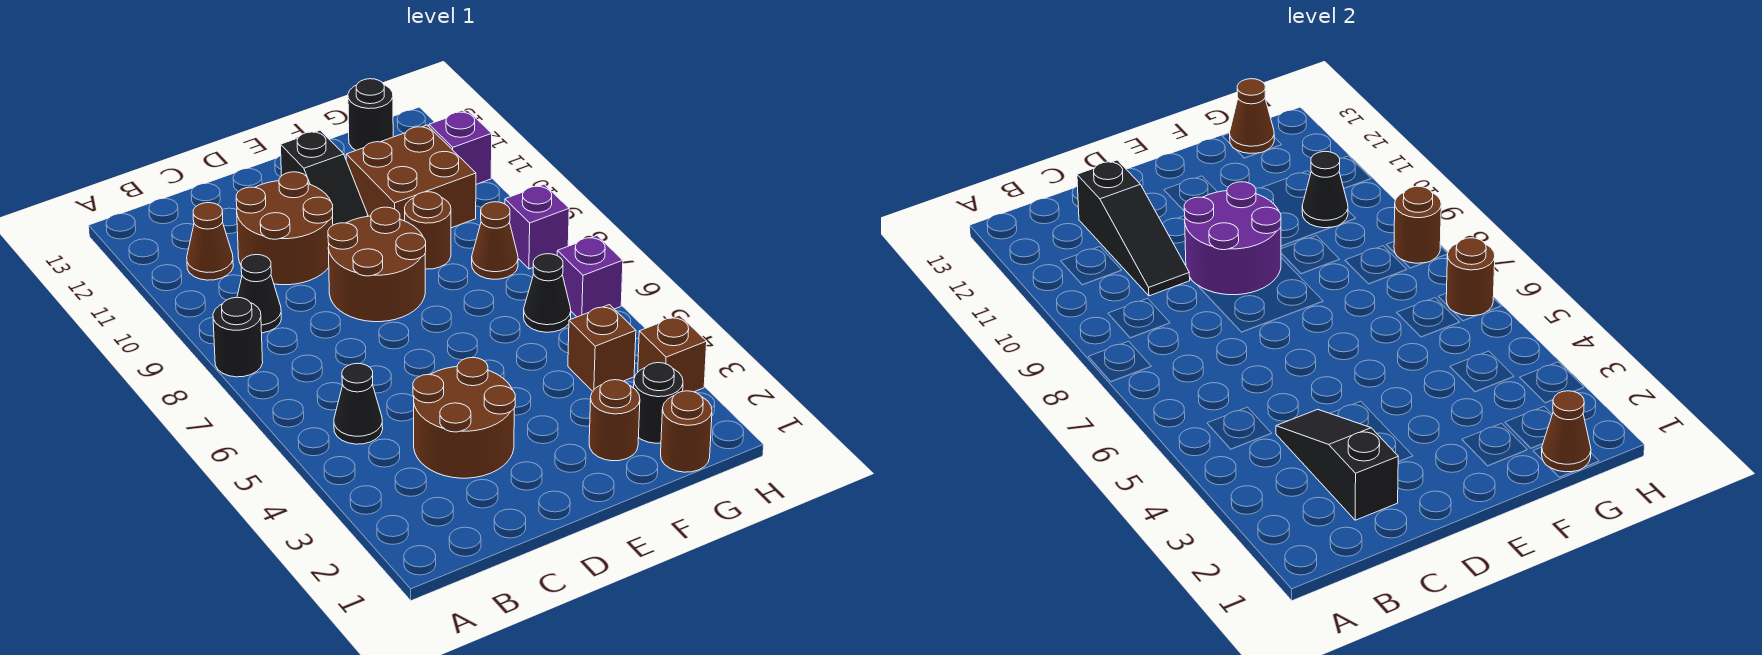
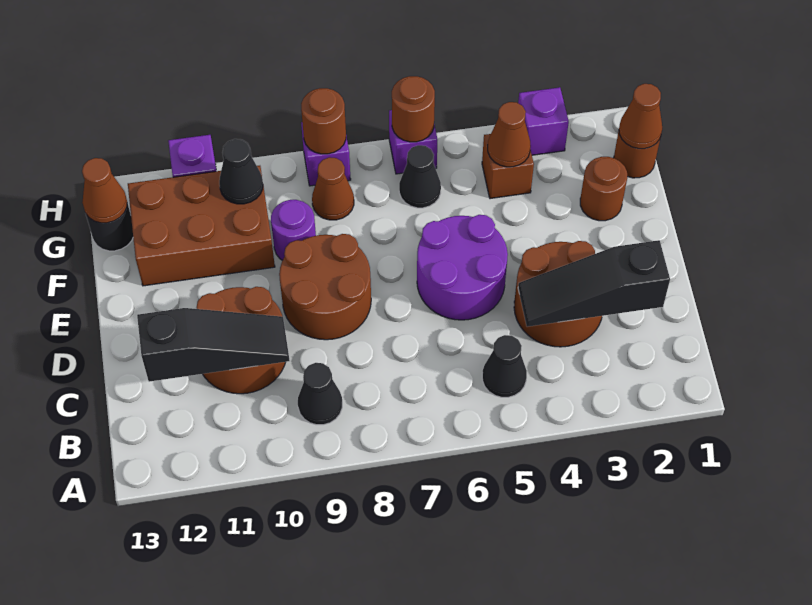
black round brick A8 level 1 -> none
brown cone B11 level 1 -> brown cone G4 level 2
purple round brick D9:E10 level 2 -> purple round brick D5:E6 level 1
black slope E11:E12 level 1 top 12 -> none
brown round brick F9 level 1 -> purple round brick F9 level 1
brown brick F10:G11 level 1 -> brown brick F10:G12 level 1
black round brick G2 level 1 -> none
brown brick H3 level 1 -> purple brick H3 level 1

